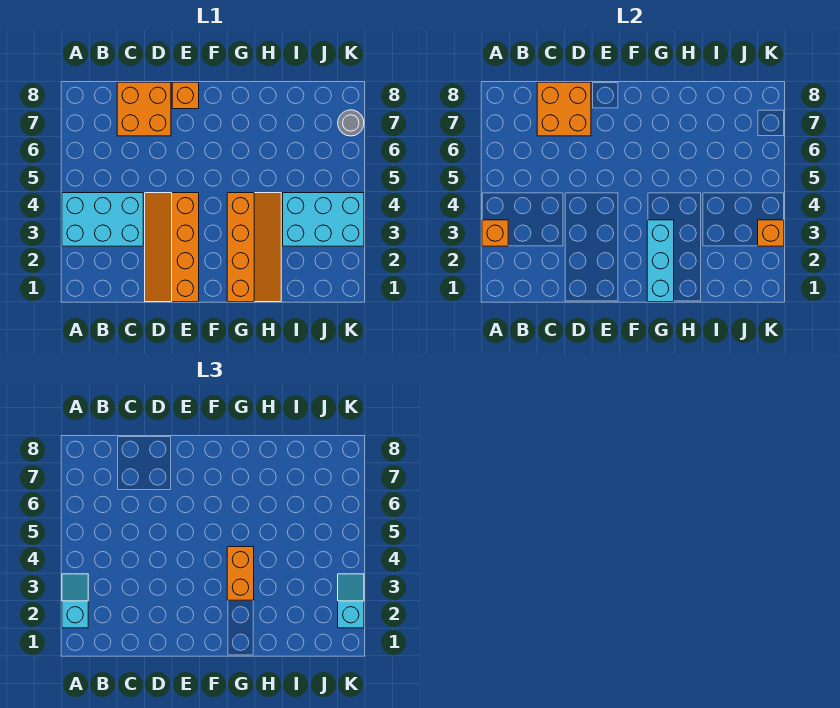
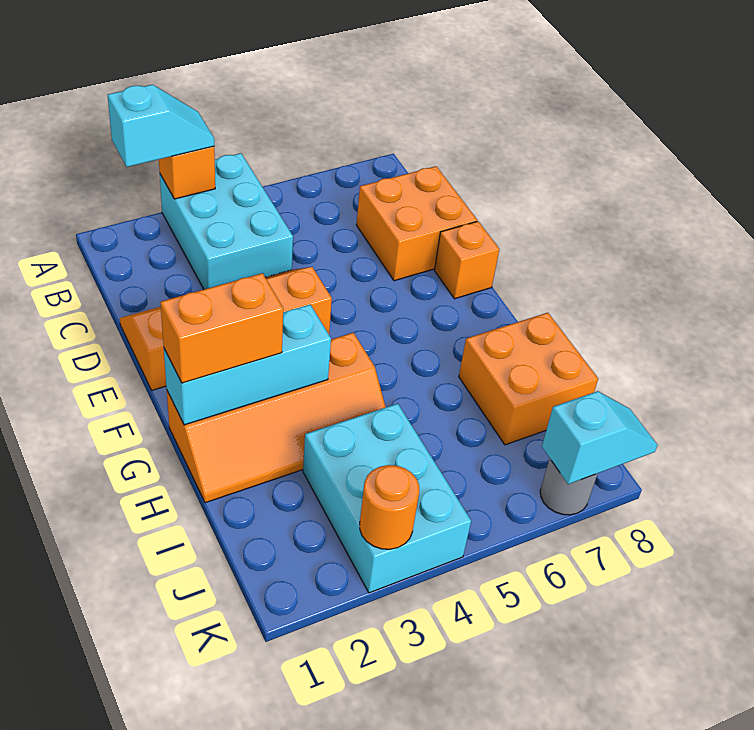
orange brick C7:D8 level 2 -> orange brick H7:I8 level 1
orange brick G3:G4 level 3 -> orange brick G1:G2 level 3
cyan slope K2:K3 level 3 top 2 -> cyan slope K7:K8 level 2 top 7
orange brick K3 level 2 -> orange round brick K3 level 2

